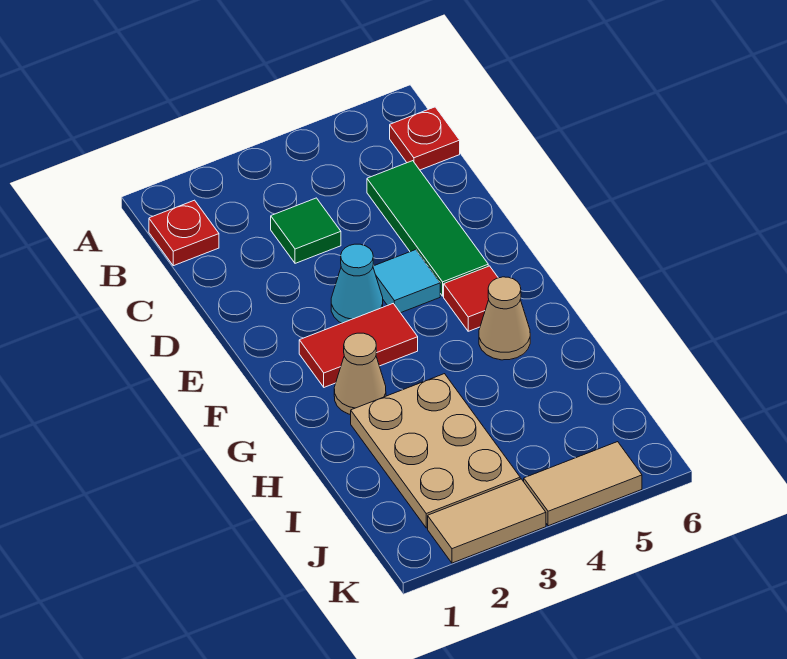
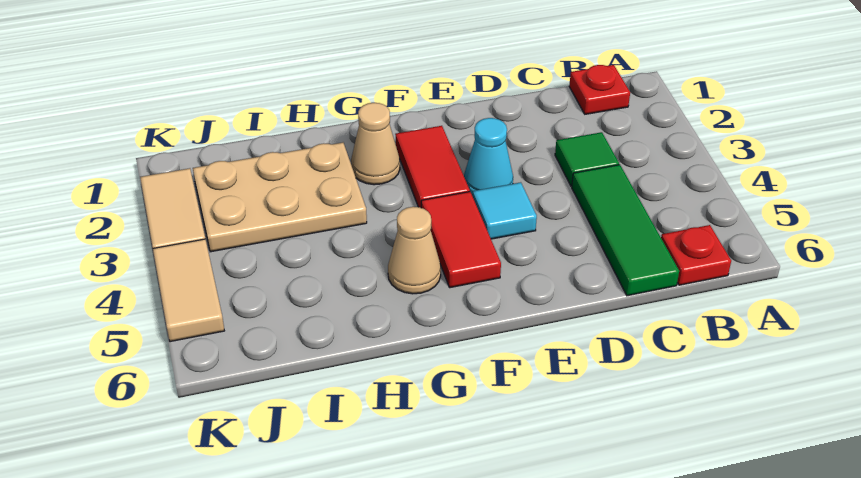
green tile C5:E5 level 1 -> green tile C4:C6 level 1
red tile F5 level 1 -> red tile F4:F5 level 1

